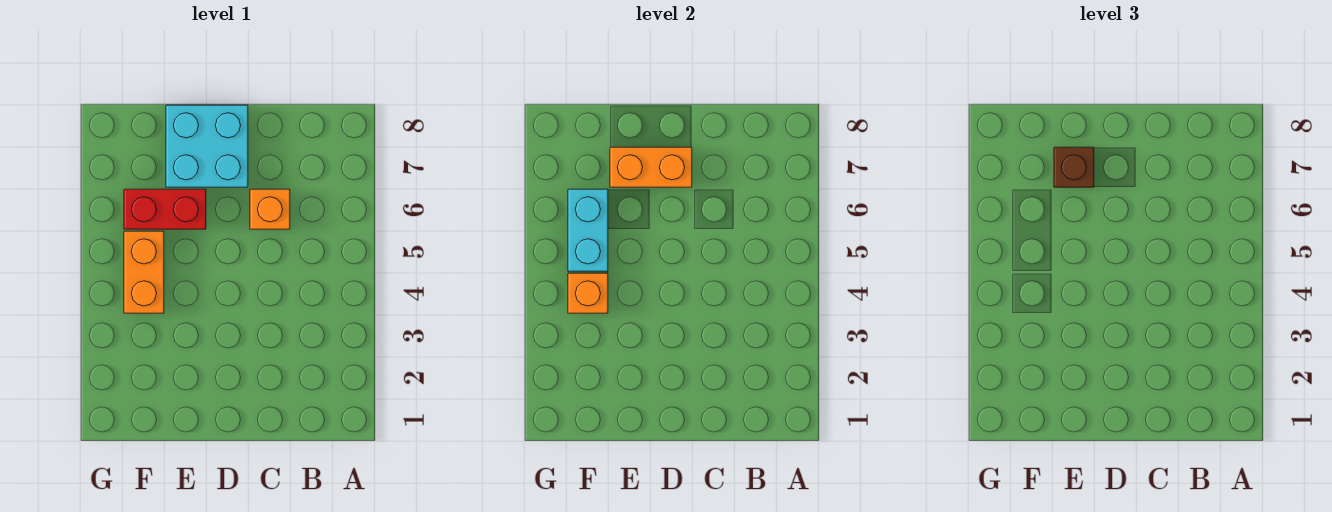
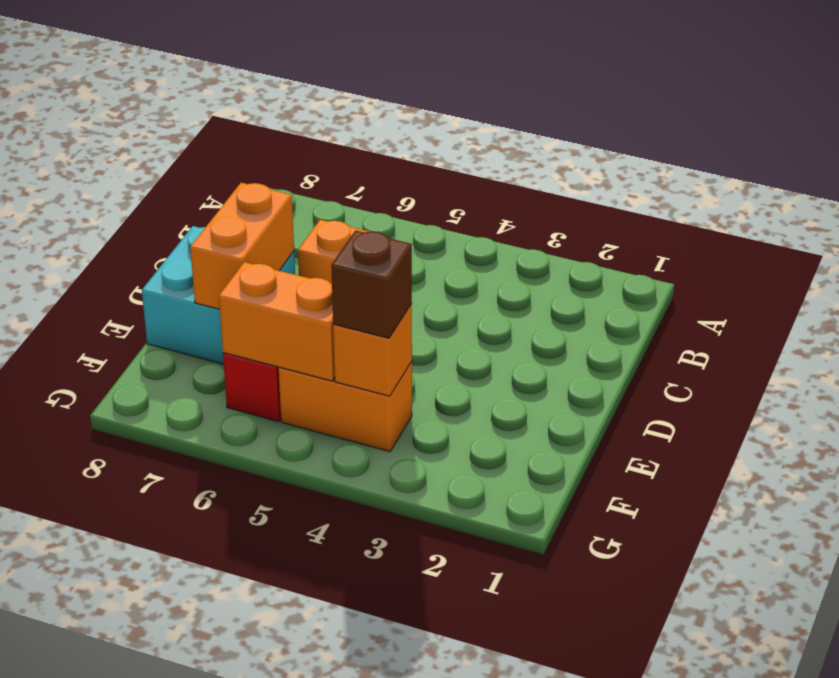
brown brick E7 level 3 -> brown brick F4 level 3
cyan brick F5:F6 level 2 -> orange brick F5:F6 level 2

